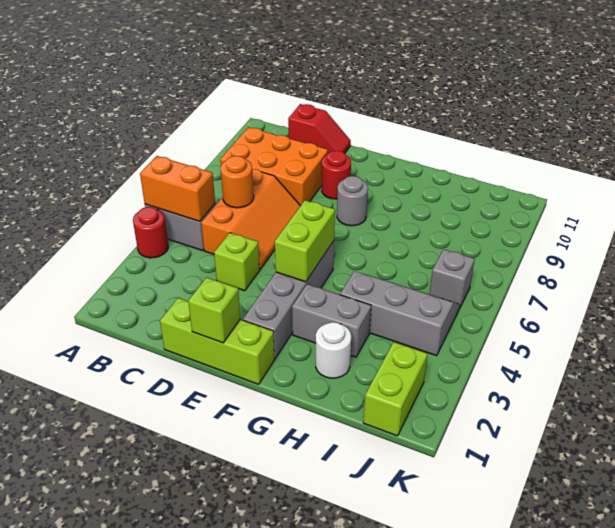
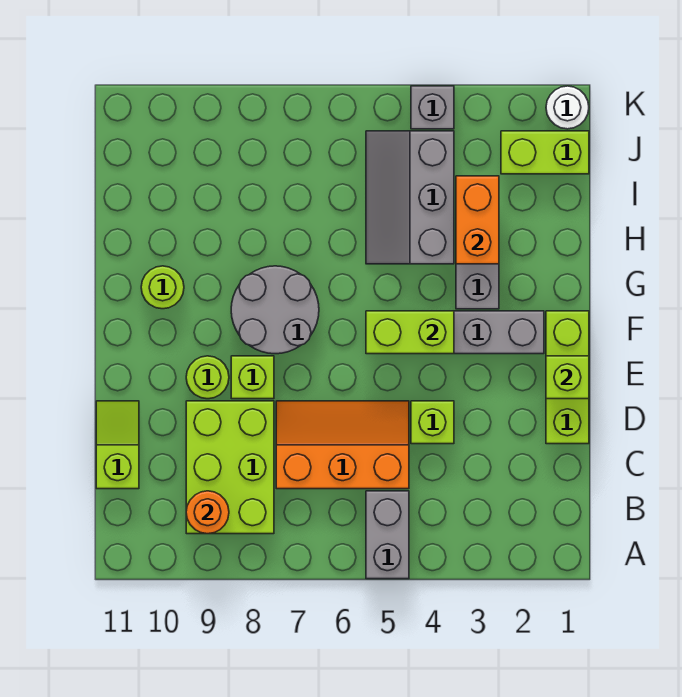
red round brick A4 level 1 -> none
orange brick A5:B5 level 2 -> orange brick H3:I3 level 2
orange brick B8:D9 level 1 -> lime brick B8:D9 level 1
orange round brick C6 level 2 -> orange round brick B9 level 2
red slope C11:D11 level 1 top C -> lime slope C11:D11 level 1 top C
none -> lime brick E8 level 1
red round brick E9 level 1 -> lime round brick E9 level 1
grey round brick F8 level 1 -> grey round brick F7:G8 level 1
none -> lime round brick G10 level 1
white round brick H2 level 1 -> white round brick K1 level 1
grey brick J6 level 1 -> grey brick K4 level 1

